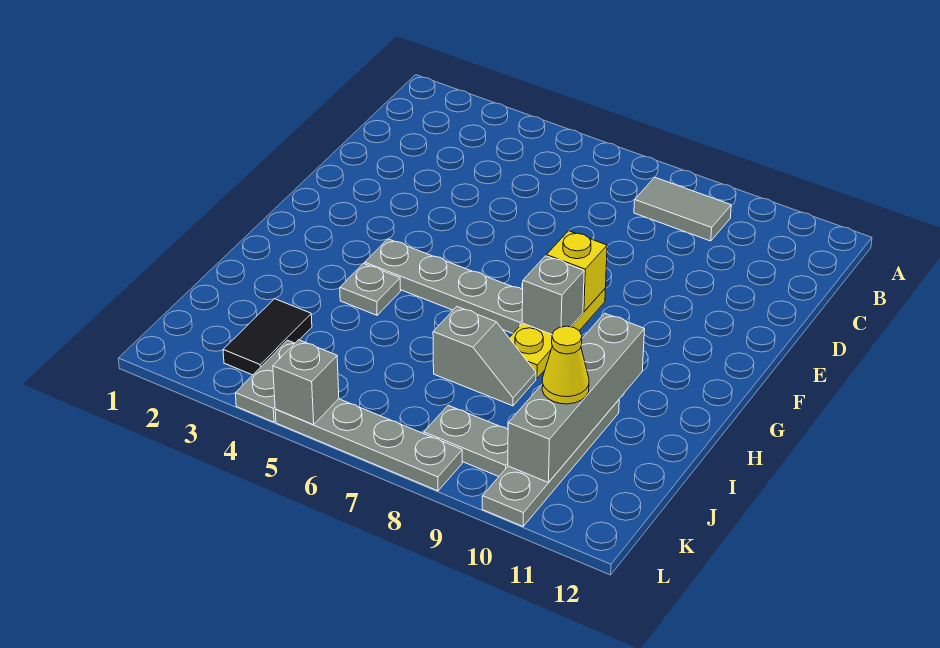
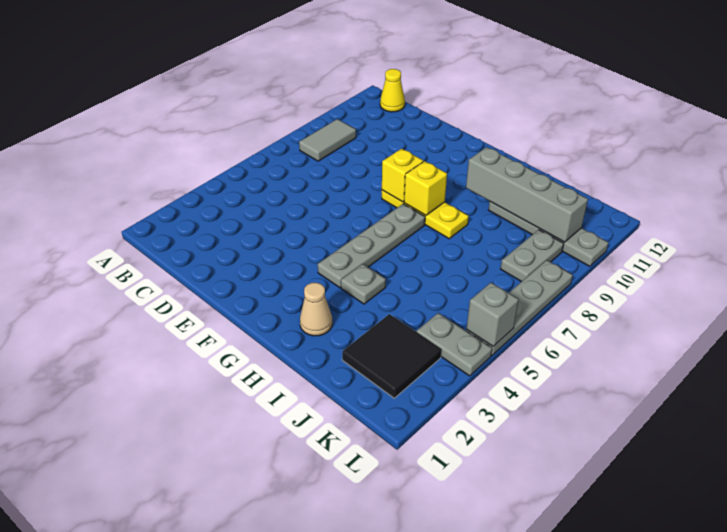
grey brick G8 level 2 -> yellow brick G8 level 2
none -> tan cone H2 level 1
grey slope I7:I8 level 1 top 7 -> none
black tile J3:K3 level 1 -> black tile J2:K3 level 1
yellow cone J10 level 3 -> yellow cone B12 level 1

